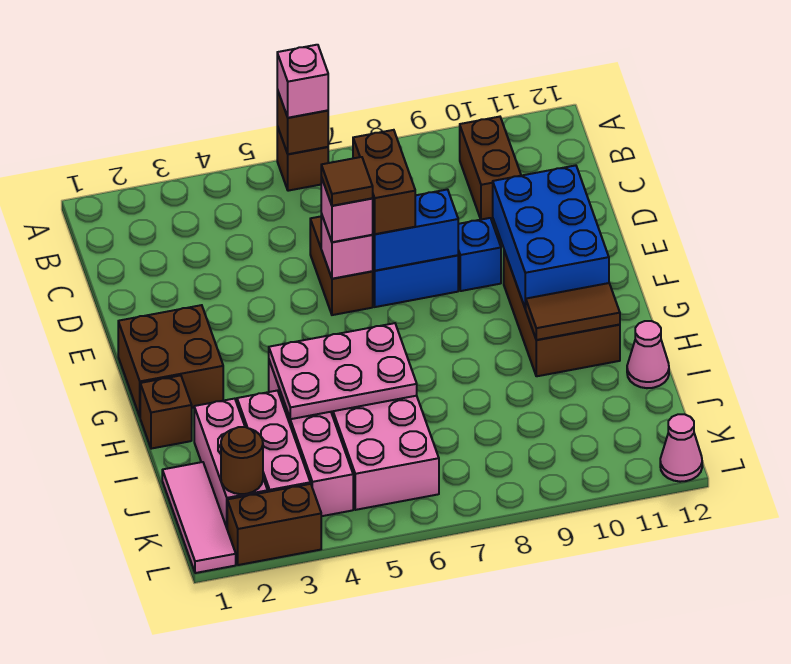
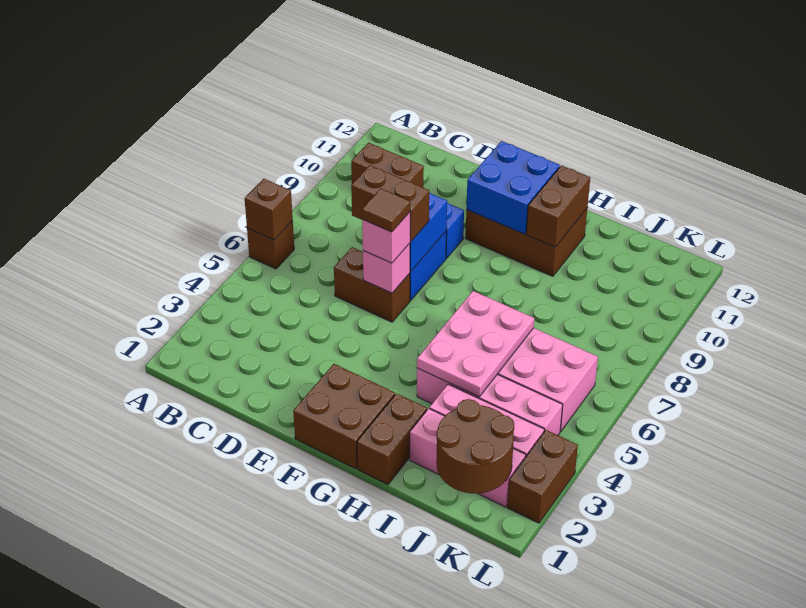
pink brick A6 level 3 -> none
blue brick E10:G11 level 2 -> blue brick F10:G11 level 2
brown brick H1 level 1 -> brown brick H1:H2 level 1
brown tile H10:H11 level 2 -> brown brick H10:H11 level 2
pink cone I12 level 1 -> none
pink tile J1:L1 level 1 -> none
brown round brick K2 level 2 -> brown round brick J1:K2 level 2
pink cone L12 level 1 -> none

